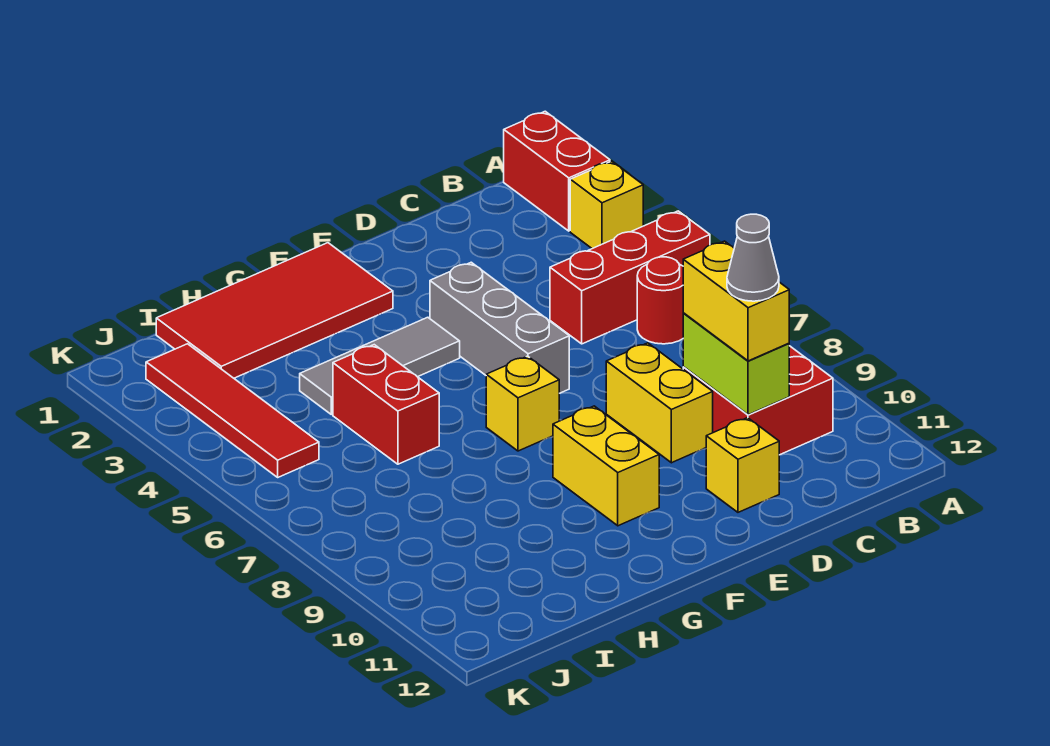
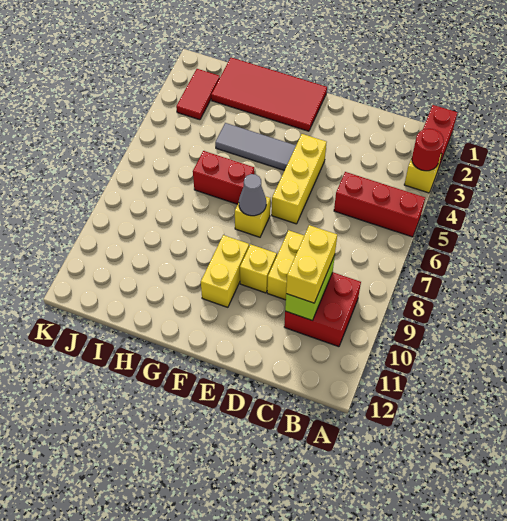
red round brick B6 level 1 -> red round brick A3 level 2
grey cone C10 level 4 -> grey cone F7 level 2
yellow brick D11 level 1 -> yellow brick E9 level 1
grey brick E4:E6 level 1 -> yellow brick E4:E6 level 1
red brick H5:H6 level 1 -> red brick G6:H6 level 1
red tile J2:J5 level 1 -> red tile J2:J3 level 1

